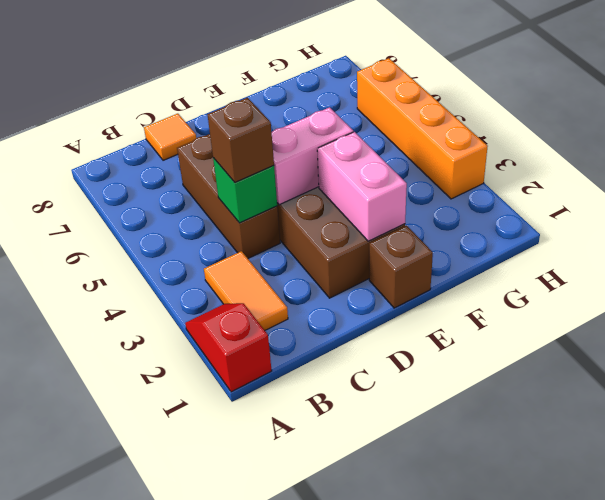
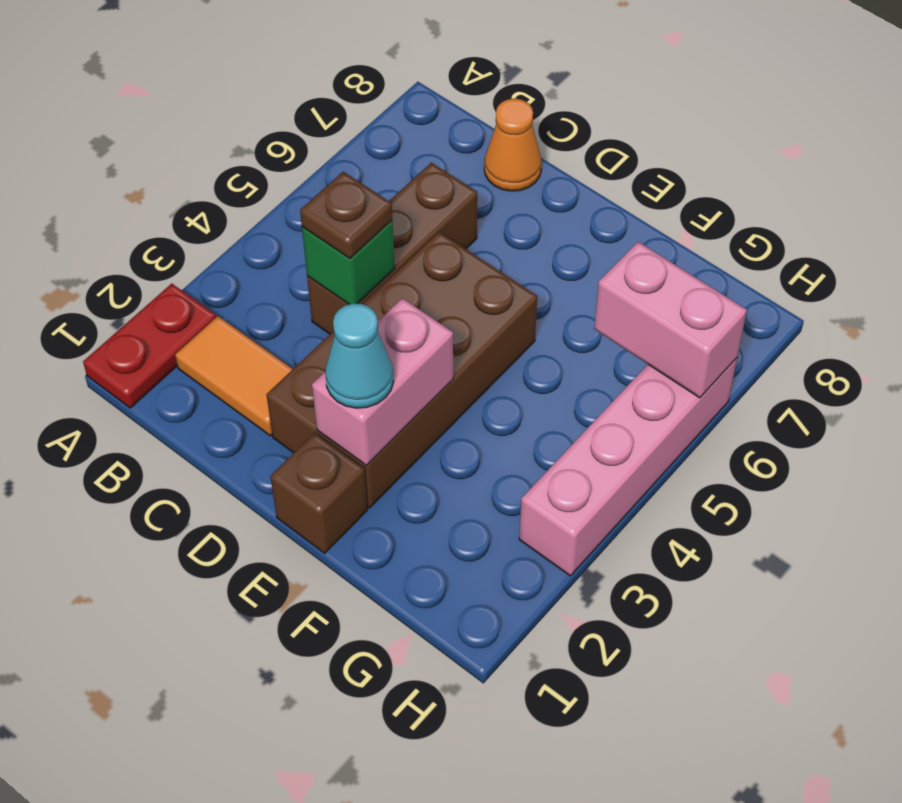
red slope A1:A2 level 1 top 1 -> red plate A1:A2 level 1
orange tile B2:B3 level 1 -> orange tile B2:C2 level 1
brown brick C4 level 3 -> brown plate C4 level 3
orange tile C8 level 1 -> orange cone C8 level 1
pink brick D4:E4 level 2 -> pink brick G6:H6 level 2
none -> cyan cone E2 level 3
orange brick H3:H6 level 1 -> pink brick H3:H6 level 1

